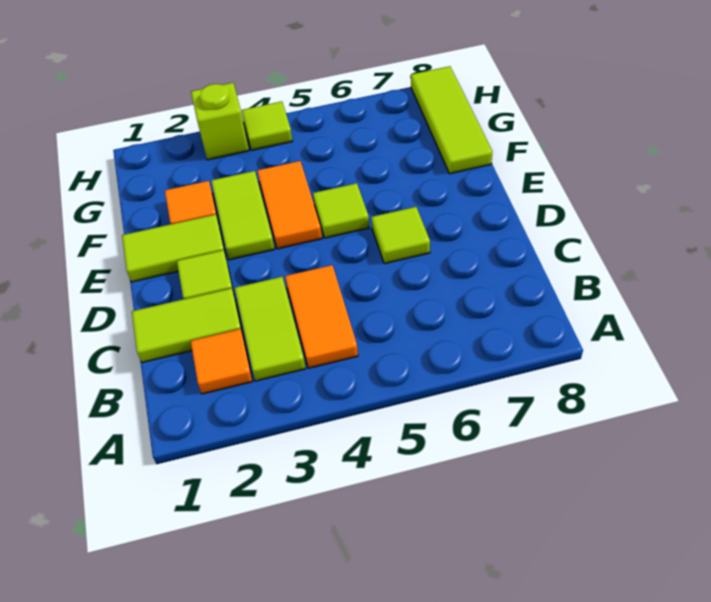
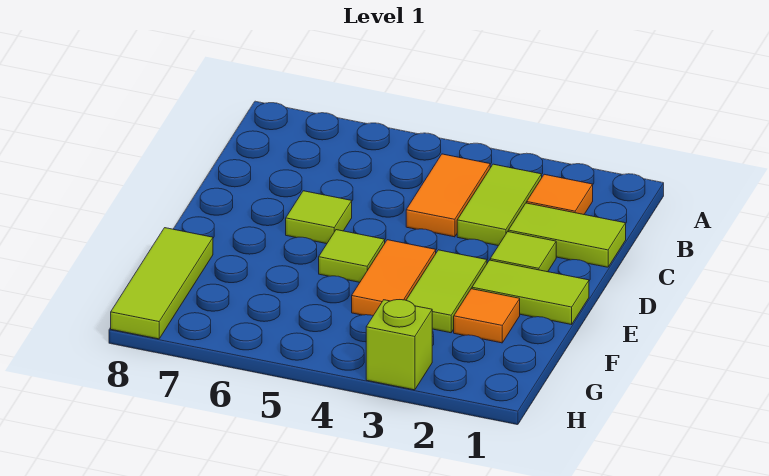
lime tile H4 level 1 -> none

